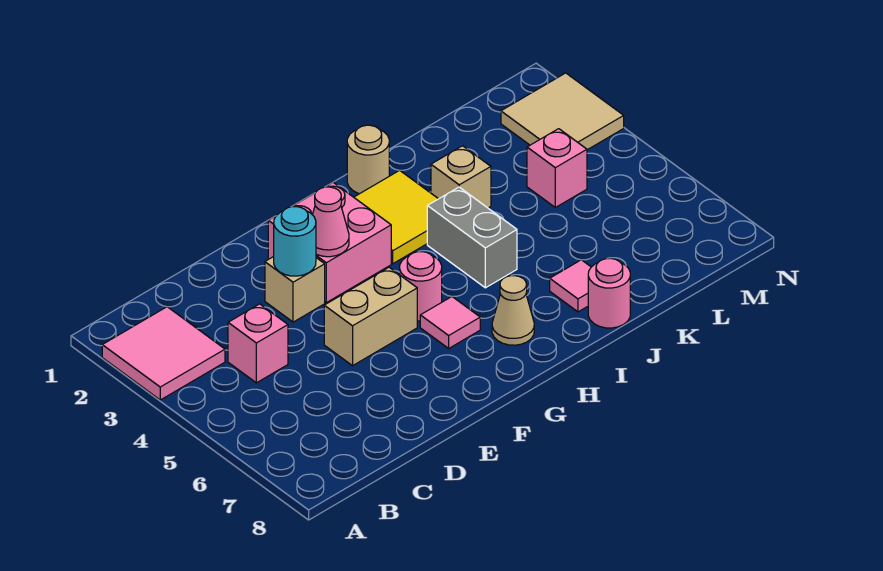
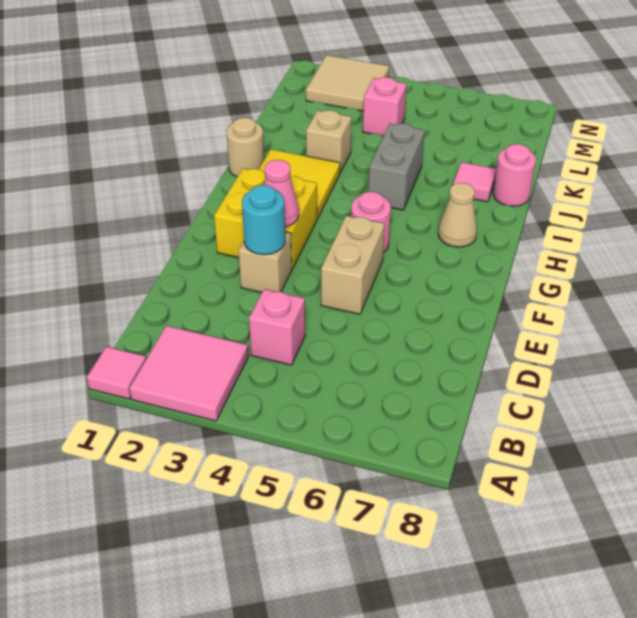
pink brick F2:G3 level 1 -> yellow brick F2:G3 level 1
pink tile G6 level 1 -> pink tile A1 level 1
grey brick I4:I5 level 1 -> grey brick I5:J5 level 1

